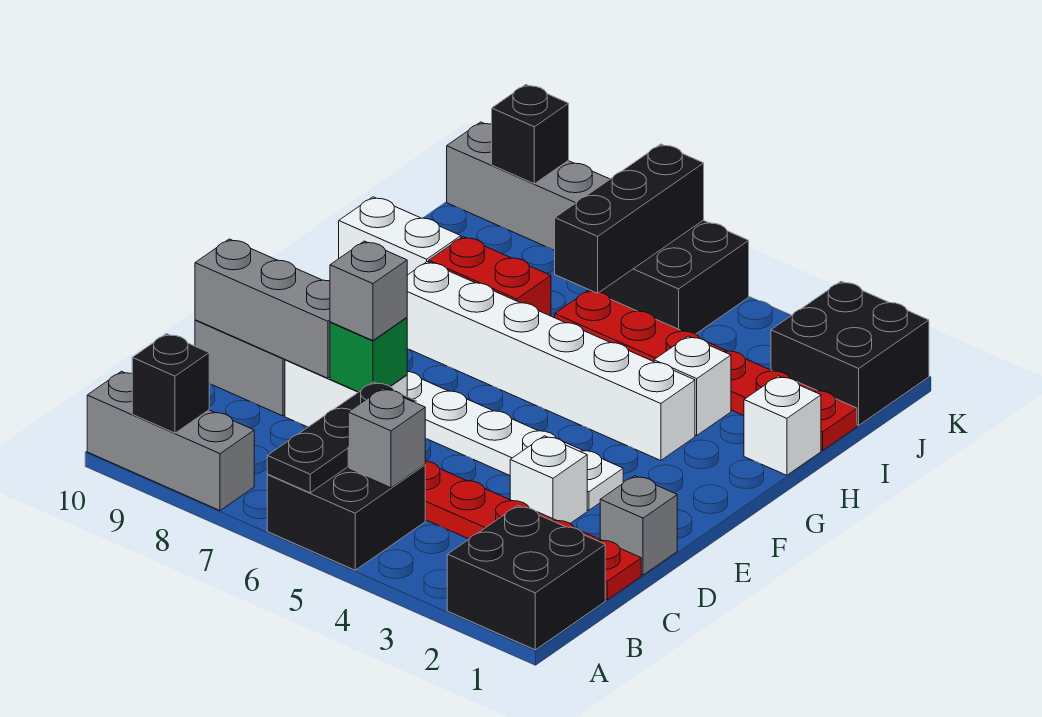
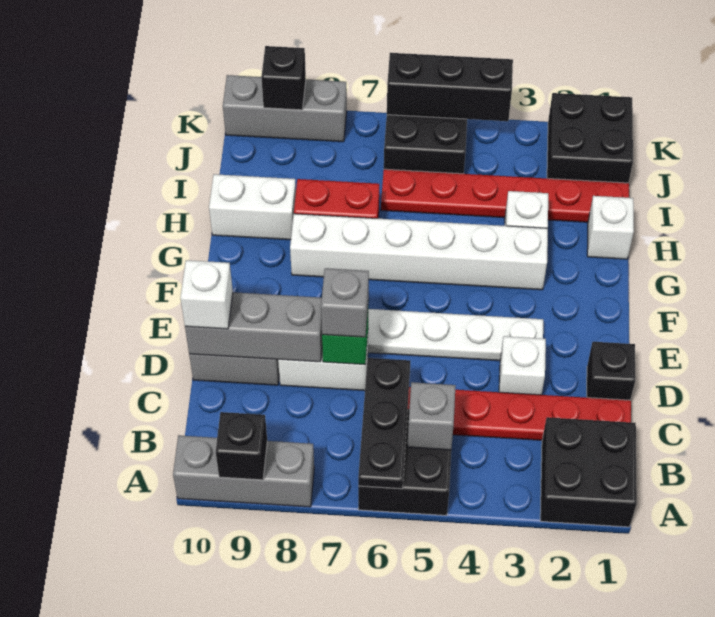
grey brick D1 level 1 -> black brick D1 level 1
none -> white brick D10 level 3
black brick I6:K6 level 2 -> black brick K4:K6 level 2

